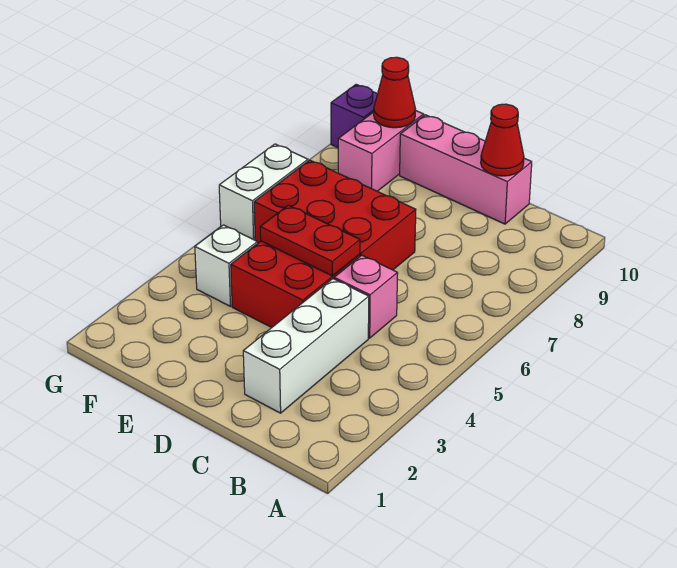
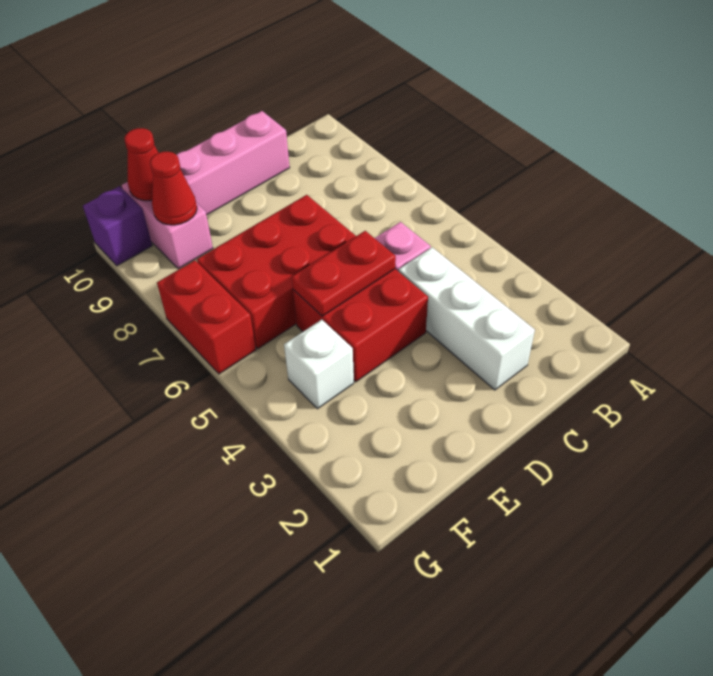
red cone C10 level 2 -> red cone F9 level 2
white brick G6:G7 level 1 -> red brick G6:G7 level 1

